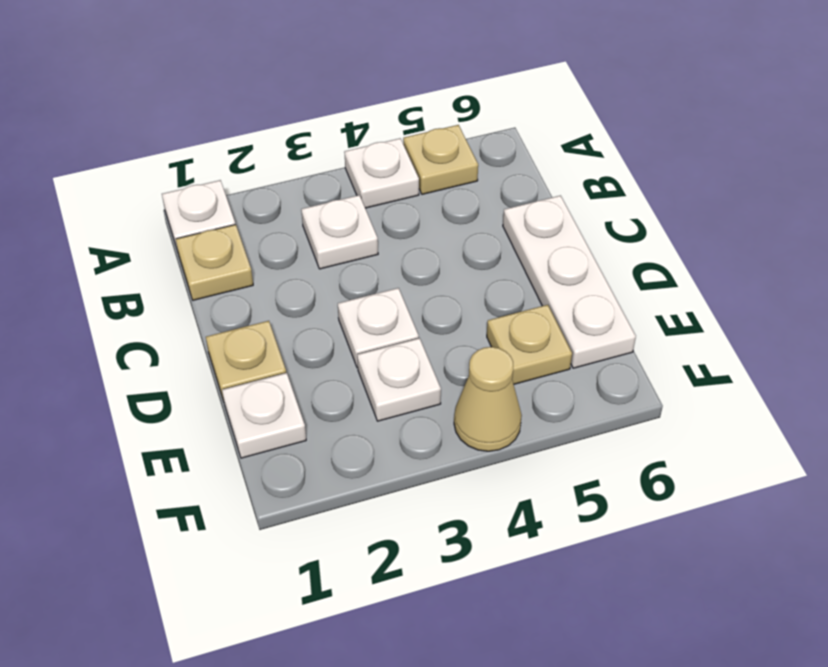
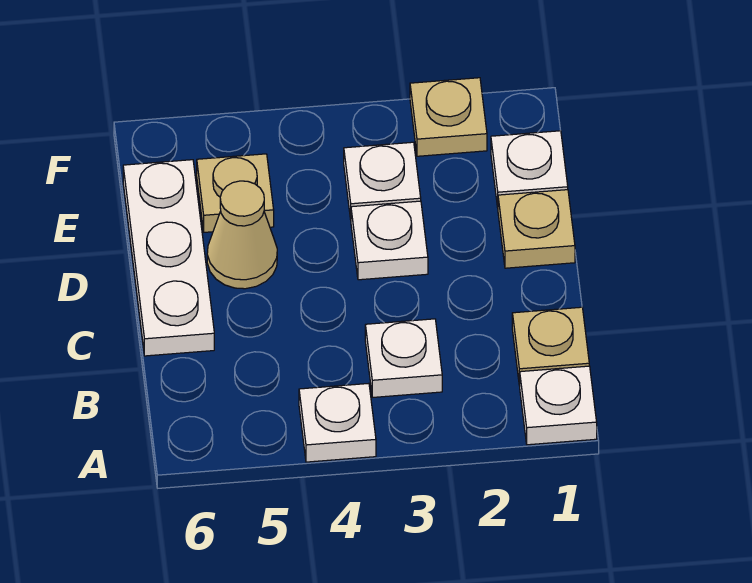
tan plate A5 level 1 -> tan plate F2 level 1
tan cone F4 level 1 -> tan cone D5 level 1

